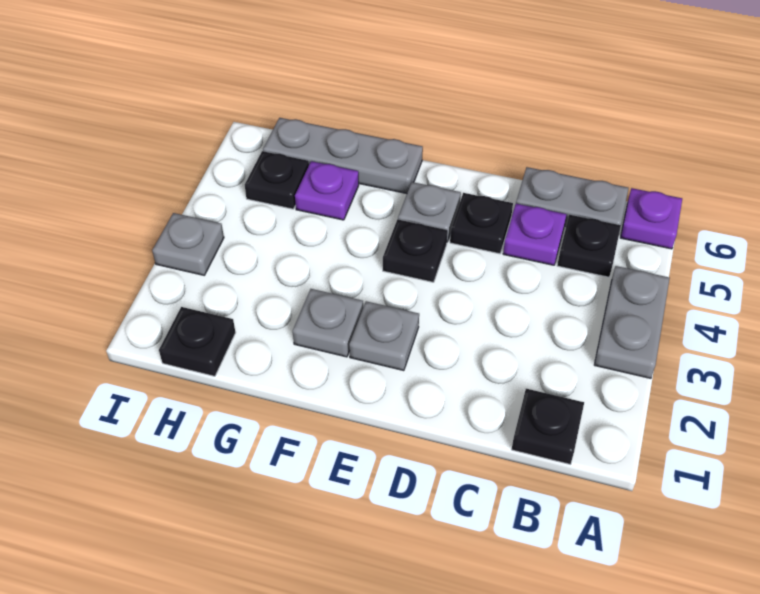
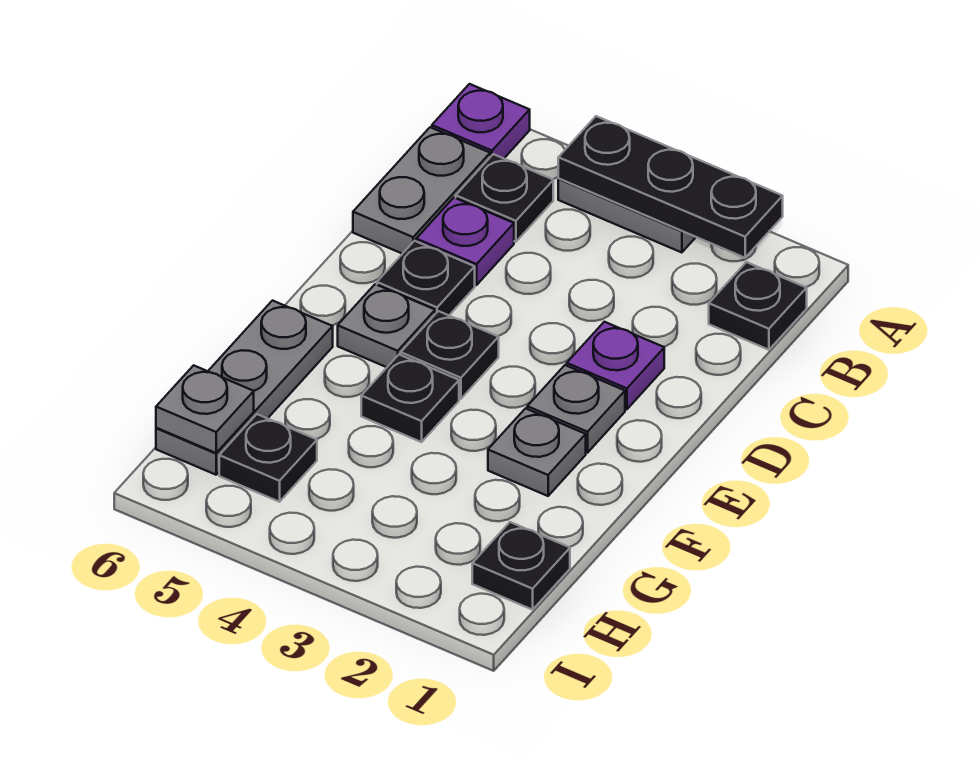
none -> black plate A2:A4 level 2
none -> black plate F4 level 1
purple plate G5 level 1 -> purple plate D2 level 1
grey plate I3 level 1 -> grey plate H6 level 2

